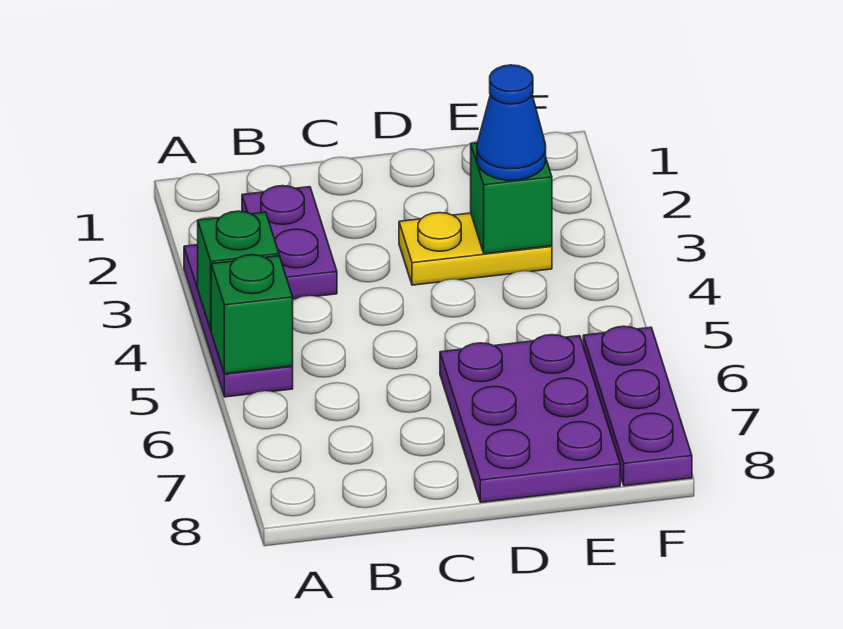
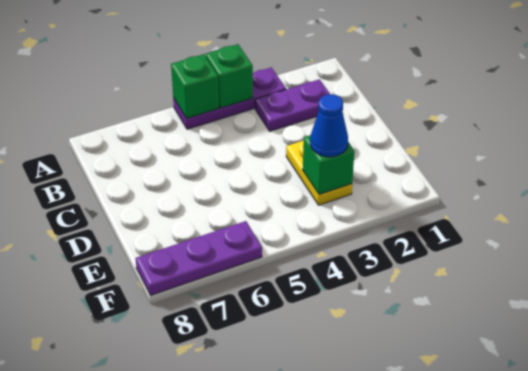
purple plate D6:E8 level 1 -> none

